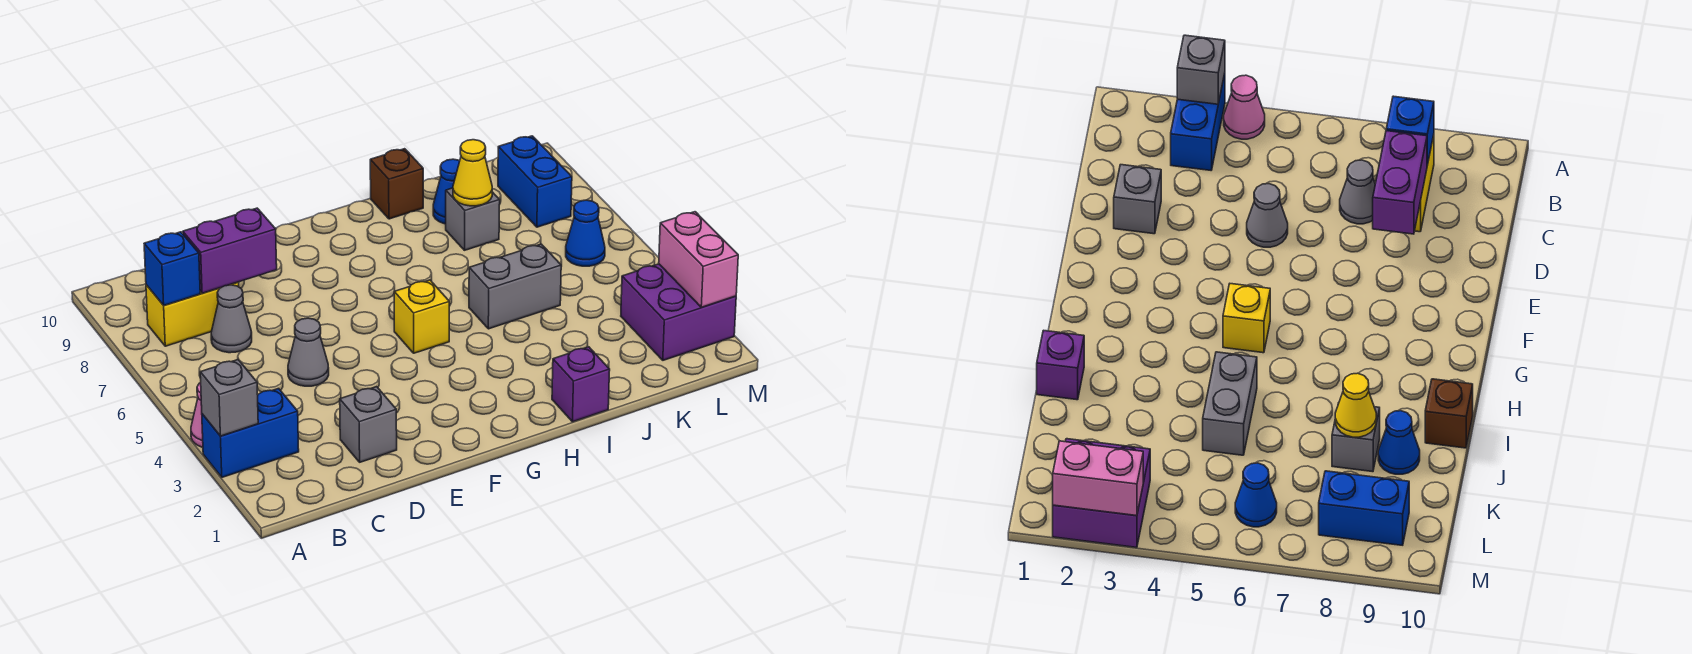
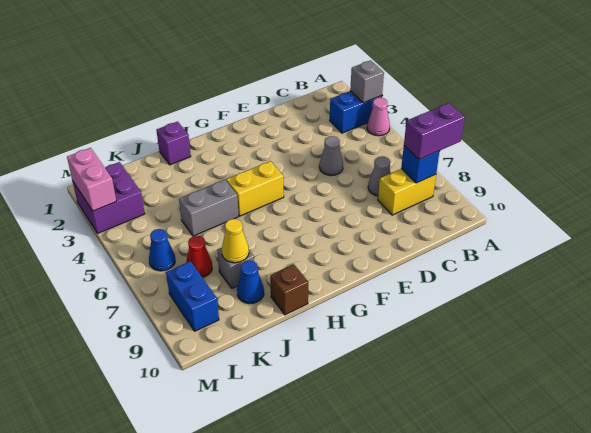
purple brick C8:D8 level 2 -> purple brick A8:B8 level 3
grey brick D2 level 1 -> none
yellow brick G5 level 1 -> yellow brick G5:H5 level 1
none -> red cone K7 level 1

